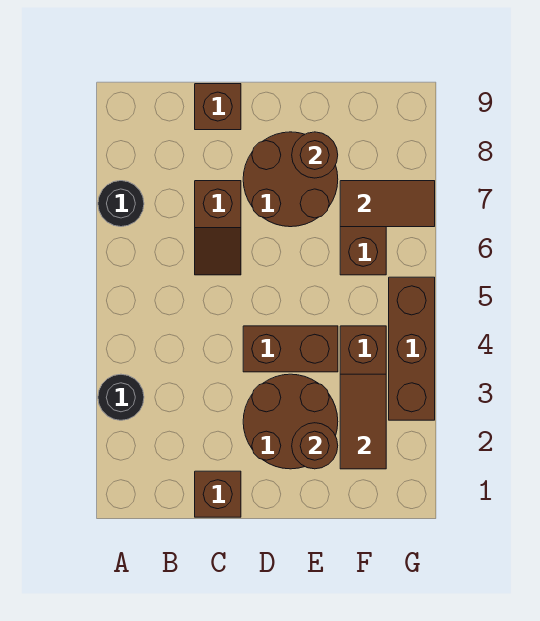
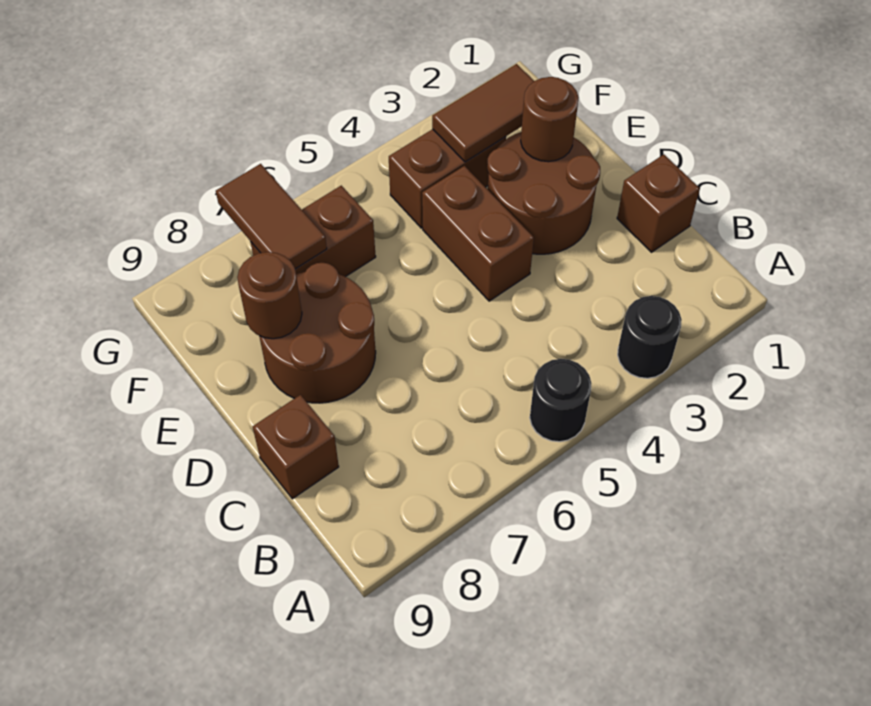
black round brick A7 level 1 -> black round brick A5 level 1
brown slope C6:C7 level 1 top 7 -> none
brown brick G3:G5 level 1 -> none

